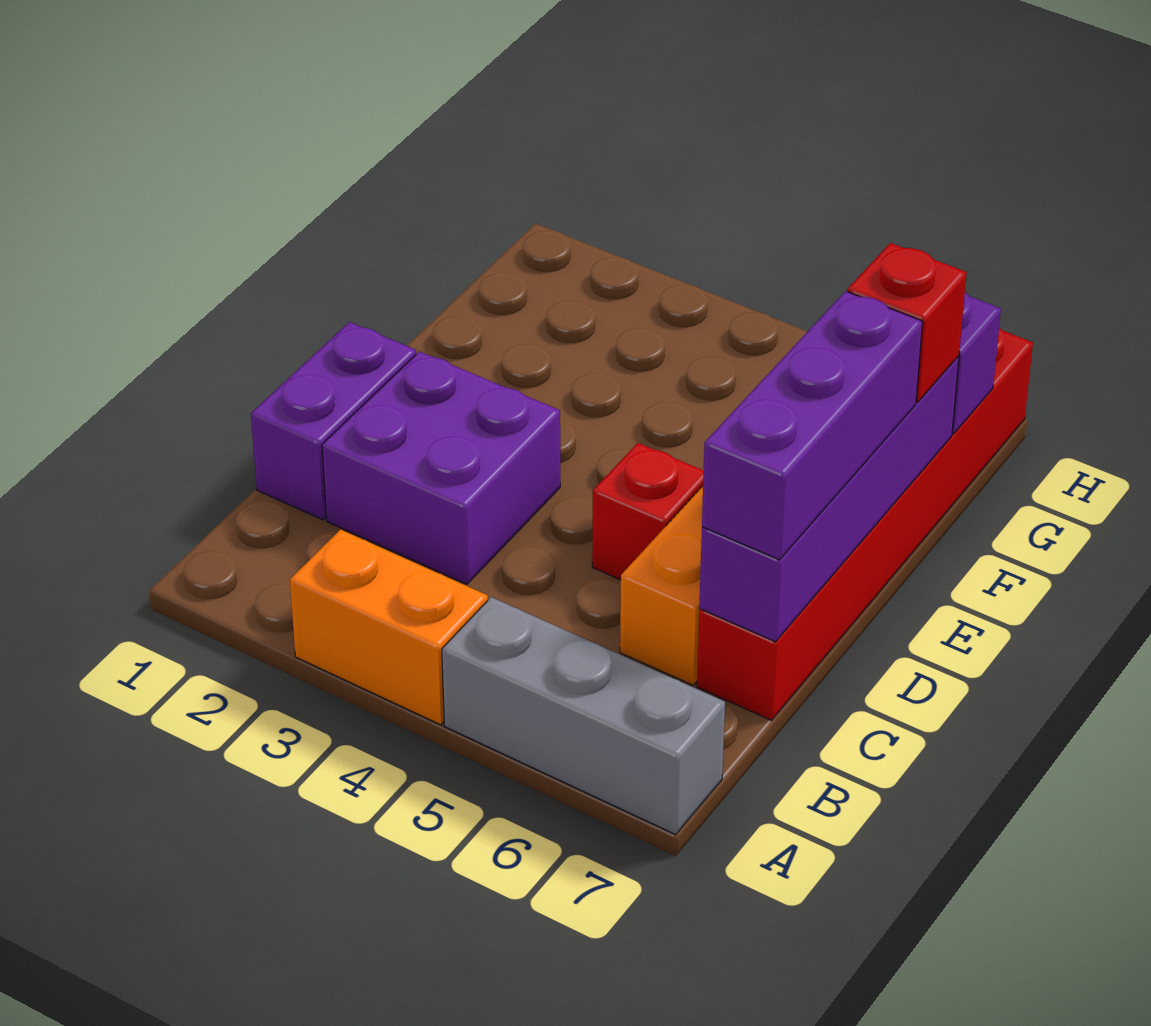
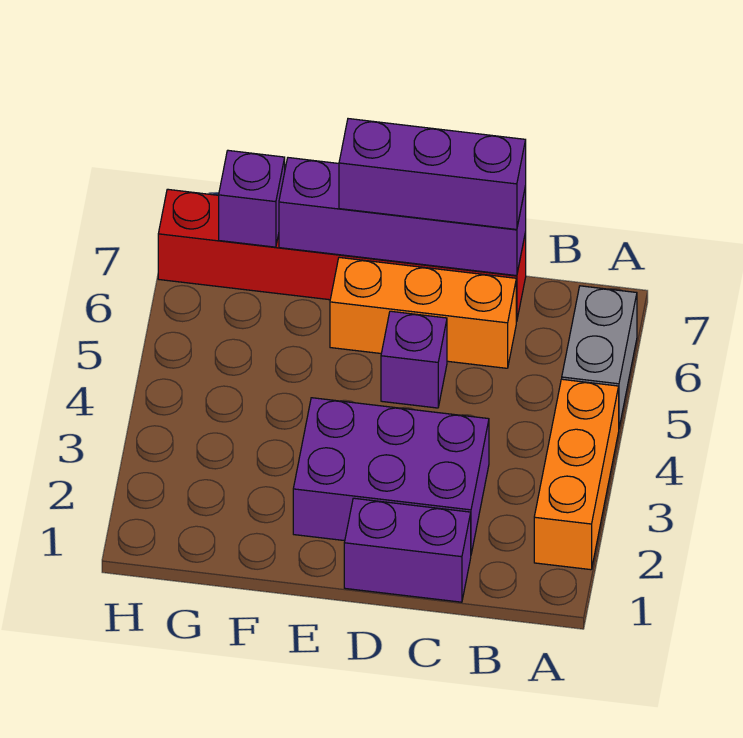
orange brick A3:A4 level 1 -> orange brick A2:A4 level 1
grey brick A5:A7 level 1 -> grey brick A5:A6 level 1
purple brick C2:D3 level 1 -> purple brick C2:E3 level 1
red brick D5 level 1 -> purple brick D5 level 1
red brick F7 level 3 -> none

